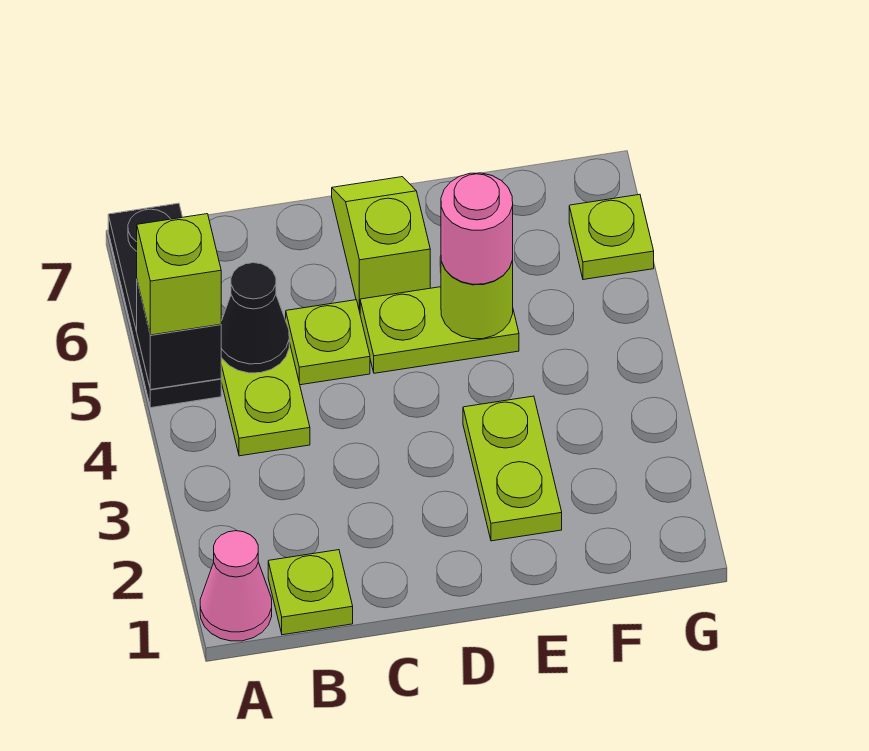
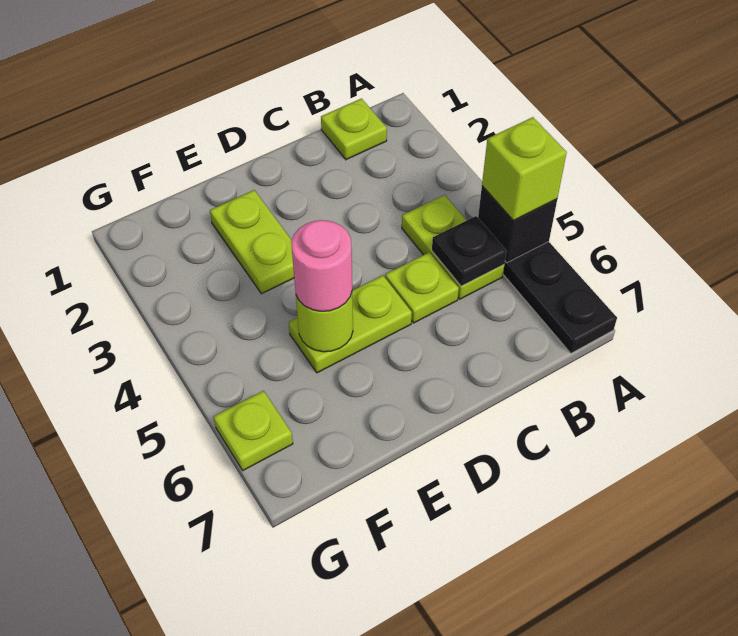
pink cone A1 level 1 -> none
black cone B5 level 2 -> black plate B5 level 2
lime slope D6:D7 level 1 top 6 -> none

